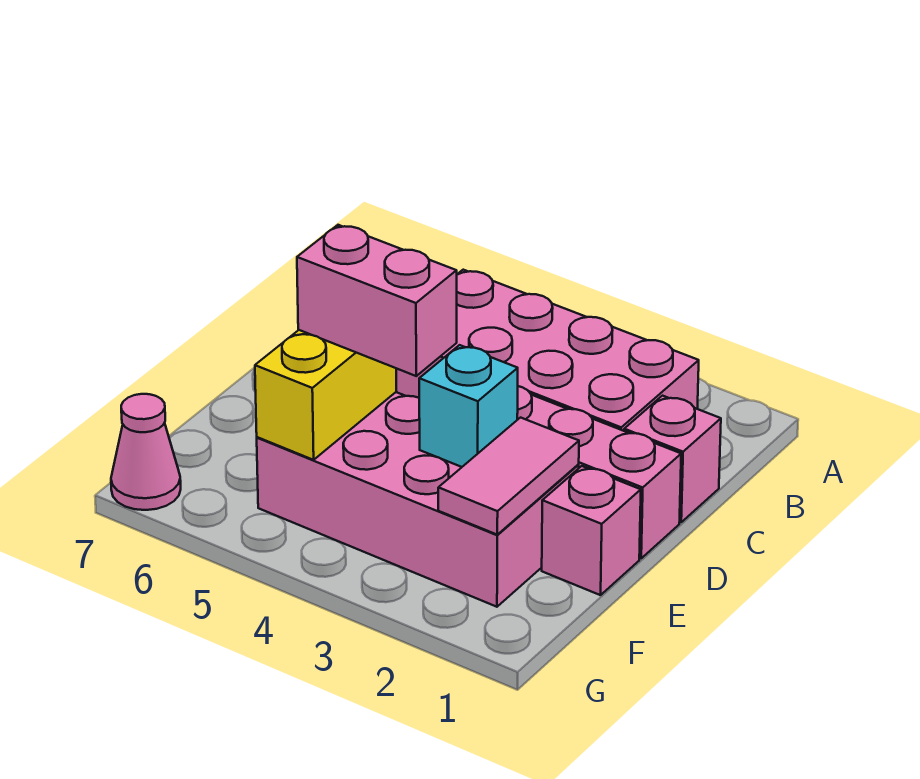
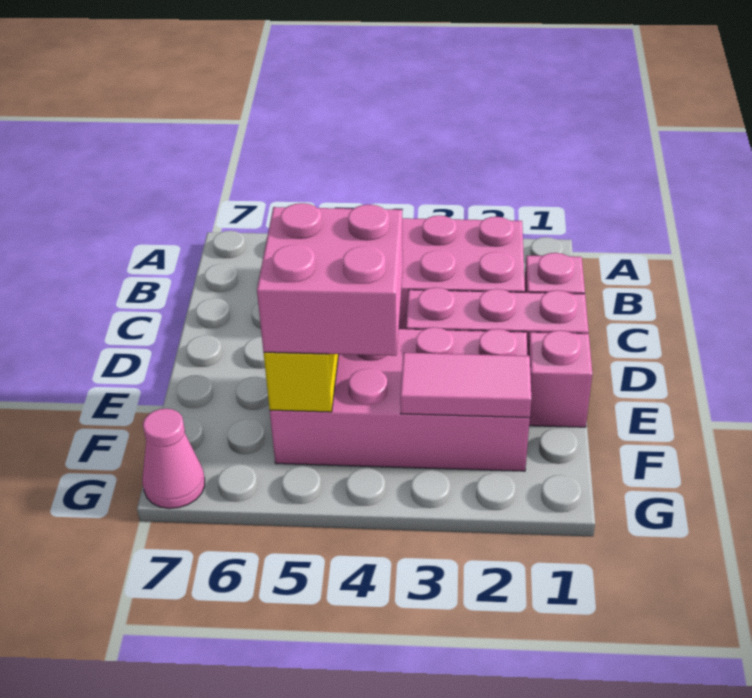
pink tile E2:F2 level 2 -> pink tile F2:F3 level 2
cyan brick E3 level 2 -> none
pink brick E4:E5 level 3 -> pink brick E4:F5 level 3

